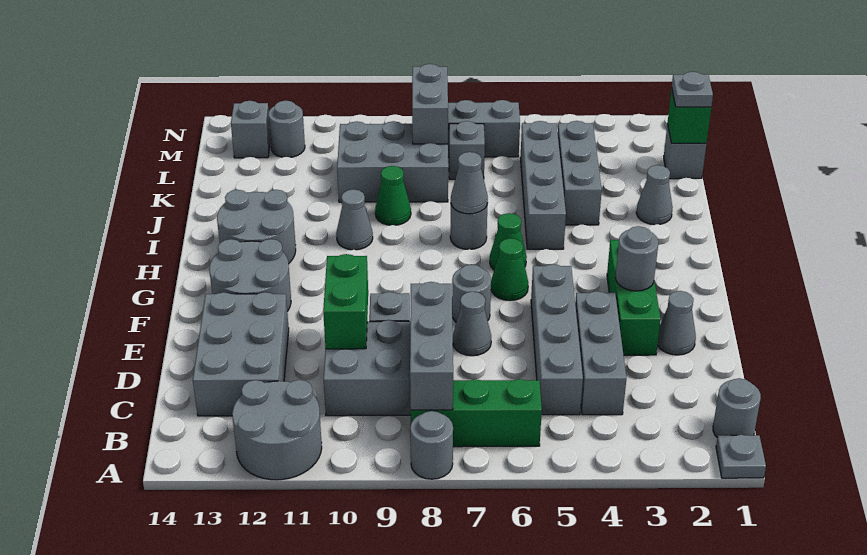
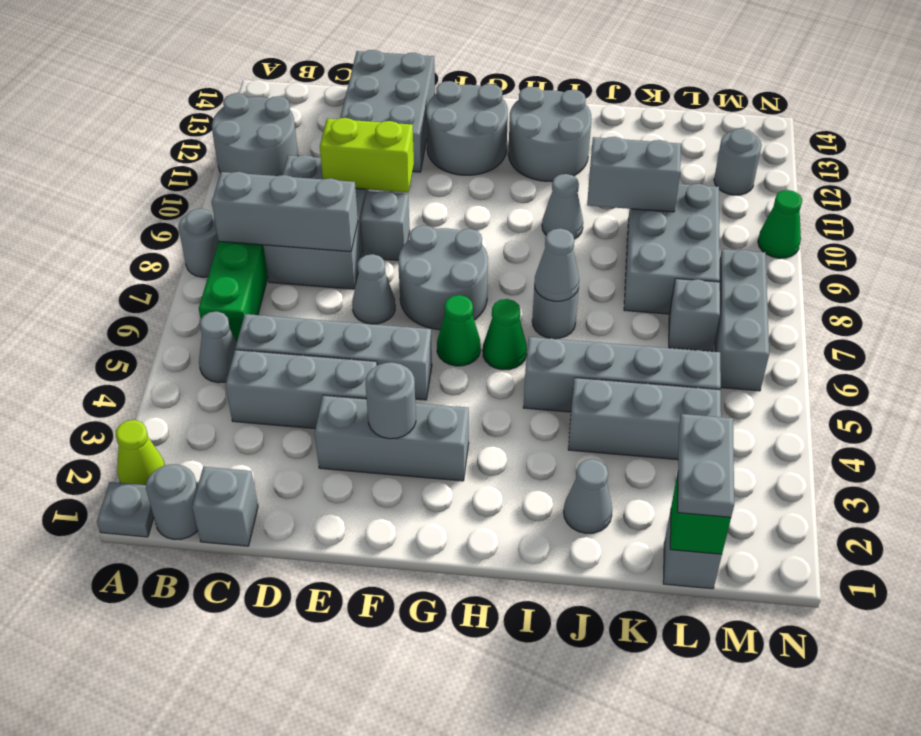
none -> lime cone A2 level 1
grey brick C12:E13 level 1 -> grey brick D12:E14 level 1
green brick D10:E10 level 2 -> lime brick D10:E10 level 2
grey cone E2 level 1 -> grey cone B5 level 1
green brick E3:G3 level 1 -> grey brick E3:G3 level 1
grey round brick F7 level 1 -> grey round brick F7:G8 level 1
green cone J9 level 1 -> green cone N10 level 1
grey plate L1 level 3 -> grey plate L1:L2 level 3
grey brick L8:M8 level 2 -> grey brick J10:K10 level 2
grey brick M13 level 1 -> grey brick C1 level 1

